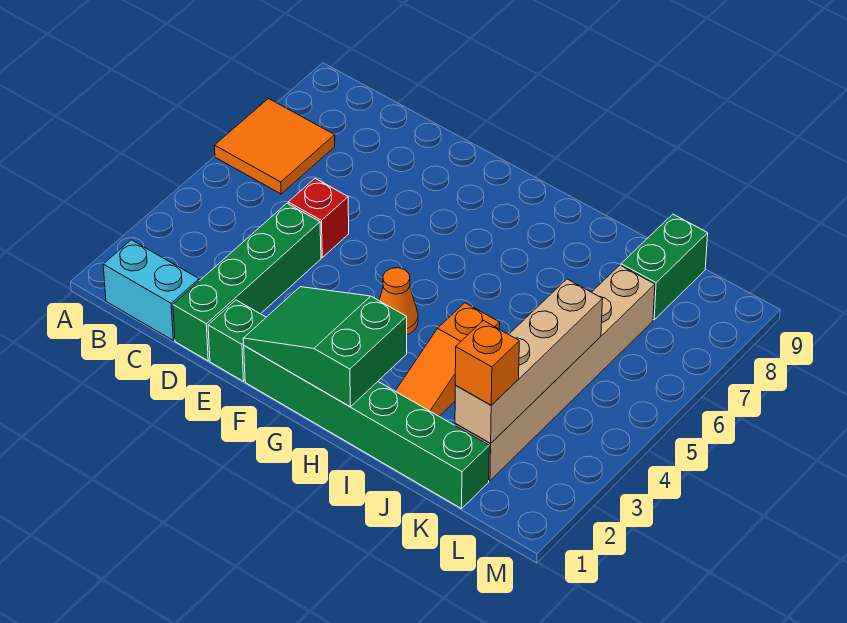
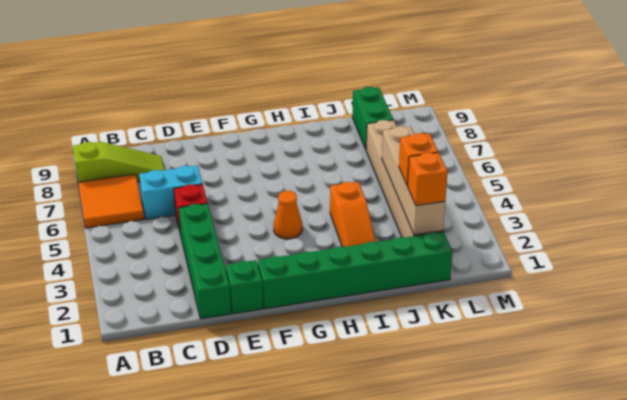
none -> lime slope A8:C8 level 1 top A
cyan brick B1:C1 level 1 -> cyan brick C6:D6 level 1
green slope F1:H2 level 2 top H -> none
none -> orange brick K3 level 3

